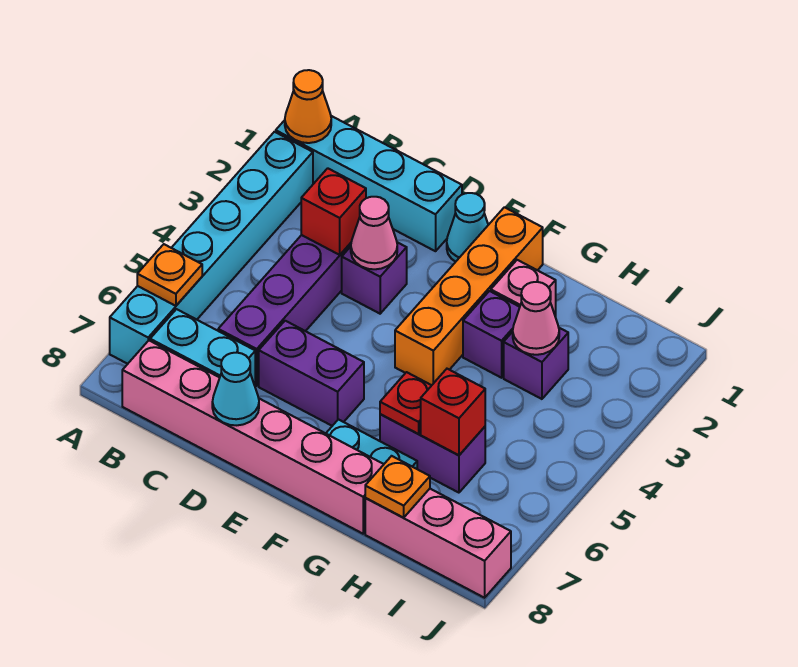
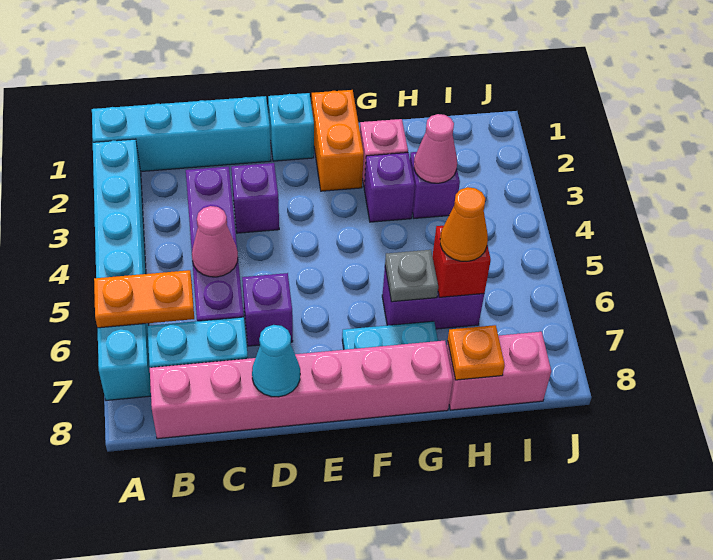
orange cone A1 level 2 -> orange cone H6 level 3
orange plate A6 level 2 -> orange plate A6:B6 level 2
red brick C3 level 2 -> none
pink cone D3 level 2 -> pink cone C5 level 2
purple brick D6:E6 level 1 -> purple brick D6 level 1
cyan cone E1 level 1 -> cyan brick E1 level 1
orange brick F1:F4 level 1 -> orange brick F1:F2 level 1
red plate G6 level 2 -> grey plate G6 level 2
pink brick H8:J8 level 1 -> pink brick H8:I8 level 1

